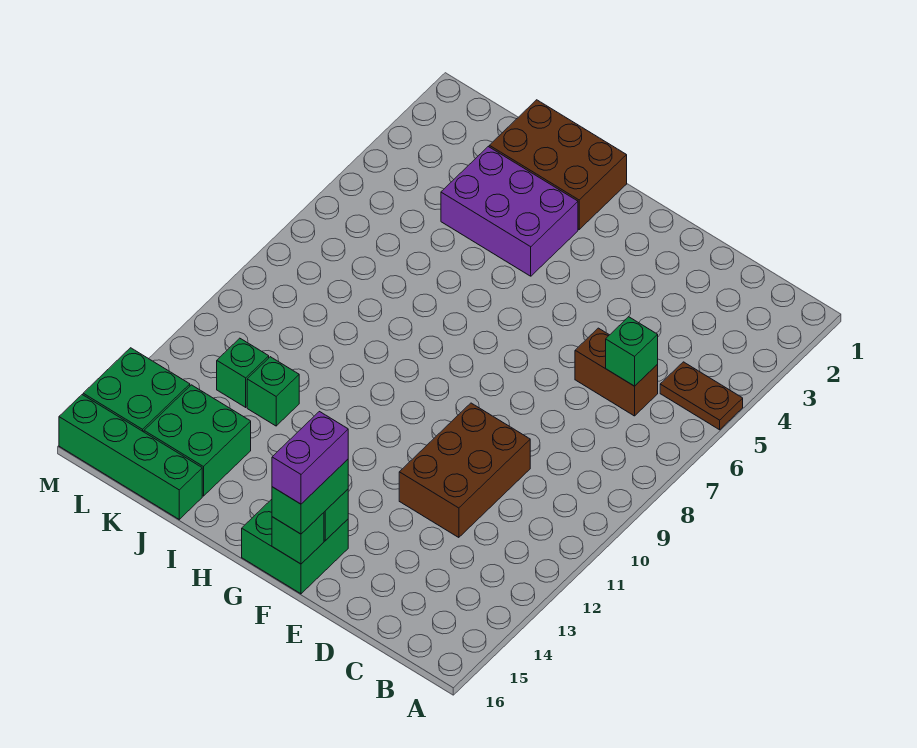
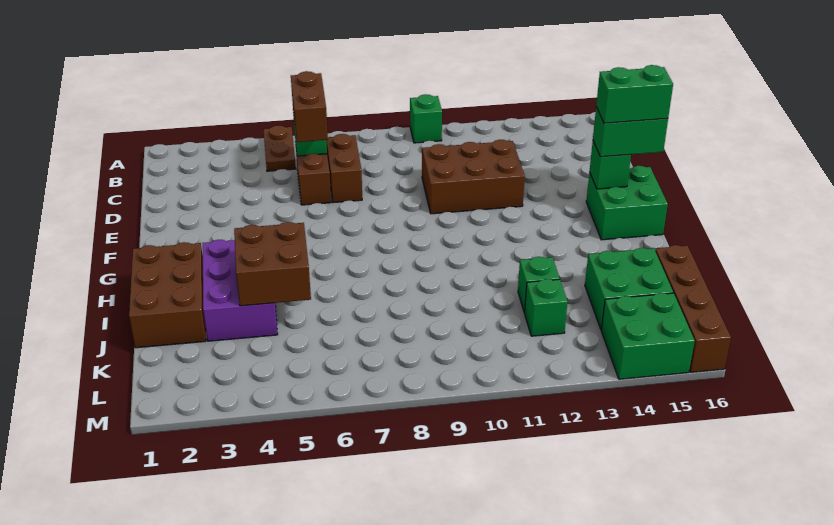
none -> brown brick C6:D6 level 3
none -> brown brick C7:D7 level 1
purple brick F15:F16 level 4 -> green brick F15:F16 level 4
green brick F16 level 2 -> green brick A10 level 1
none -> brown brick I4:J5 level 2
green brick J16:M16 level 1 -> brown brick J16:M16 level 1

